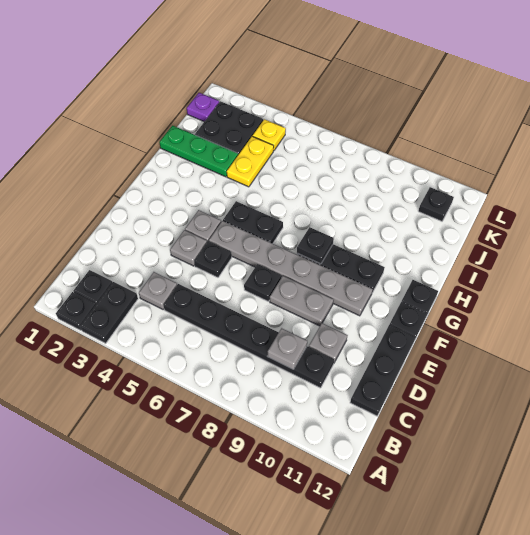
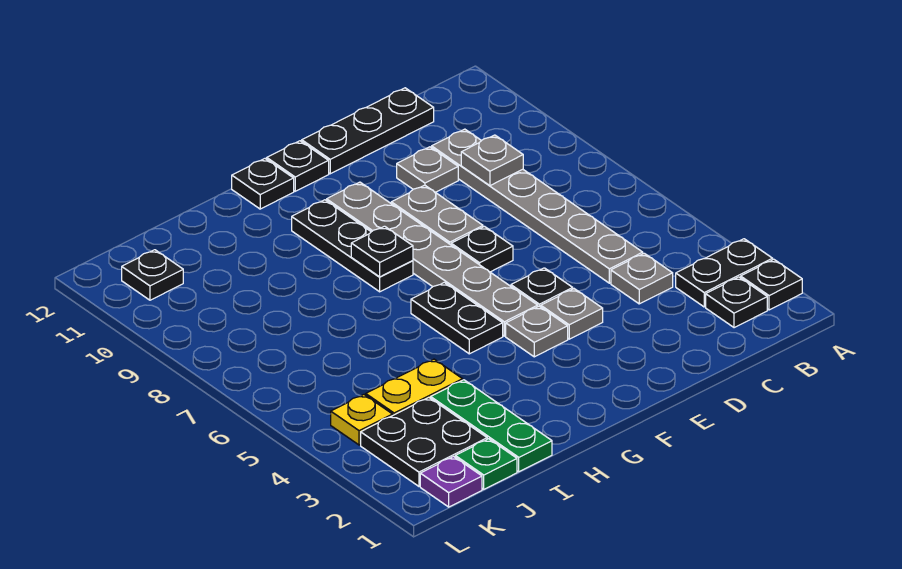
black plate C5:C10 level 1 -> grey plate C5:C10 level 1
none -> green plate J1 level 1

